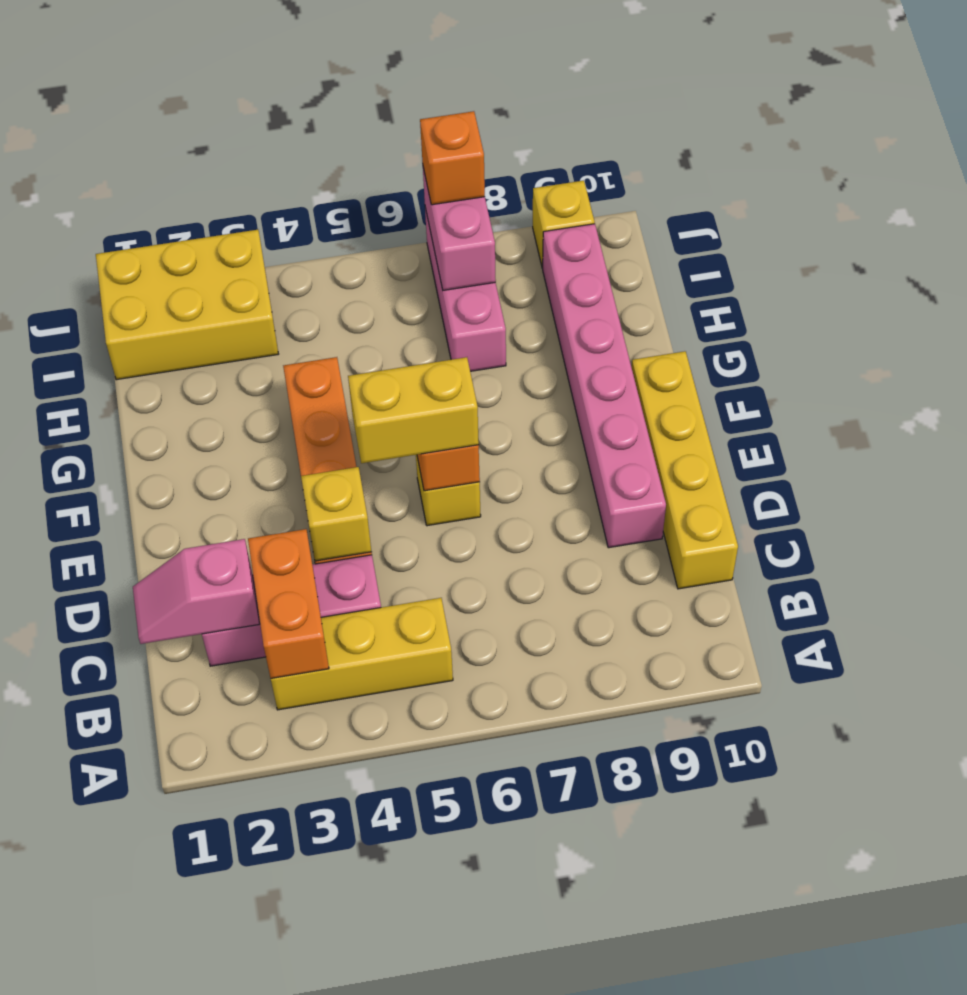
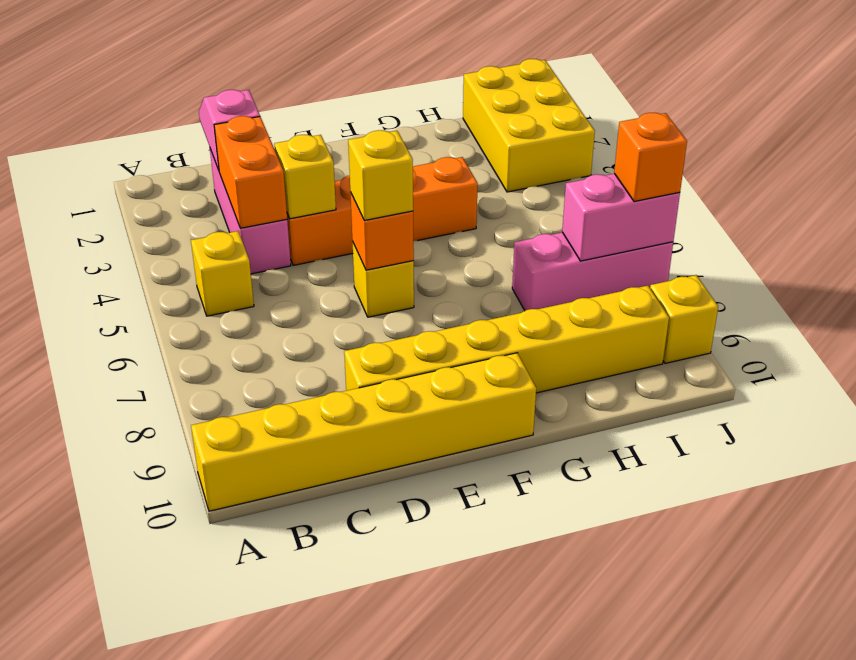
yellow brick B3:B5 level 1 -> yellow brick B5 level 1
orange brick B3:C3 level 2 -> orange brick C3:C4 level 2
yellow brick C10:F10 level 1 -> yellow brick A10:F10 level 1
pink brick D9:I9 level 1 -> yellow brick D9:I9 level 1
yellow brick E5:E6 level 3 -> yellow brick E6 level 3

